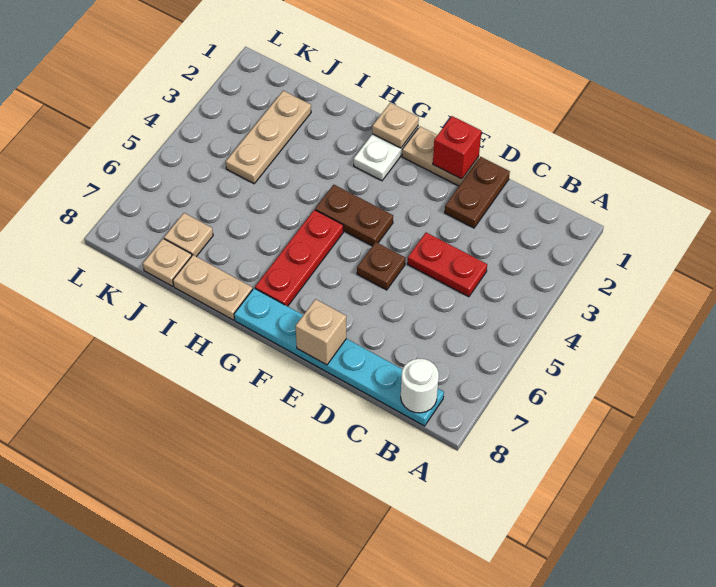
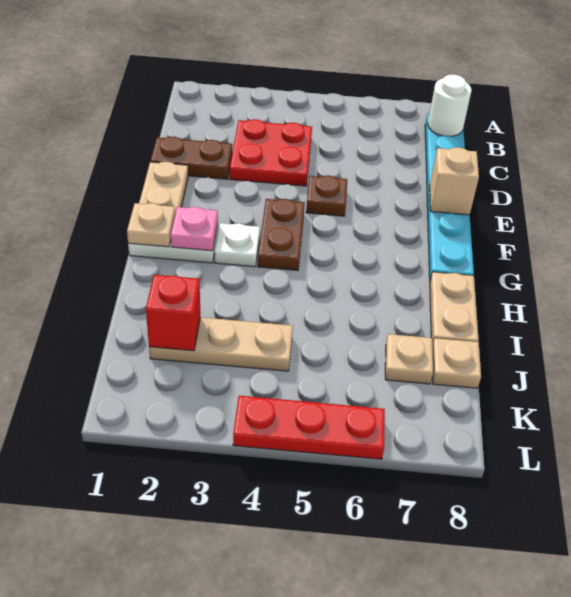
red plate C4:D4 level 1 -> red plate C3:D4 level 1
red brick E1 level 2 -> red brick J2 level 2
none -> pink plate G2 level 2
none -> white plate G3 level 1
red plate G5:G7 level 1 -> red plate L4:L6 level 1

